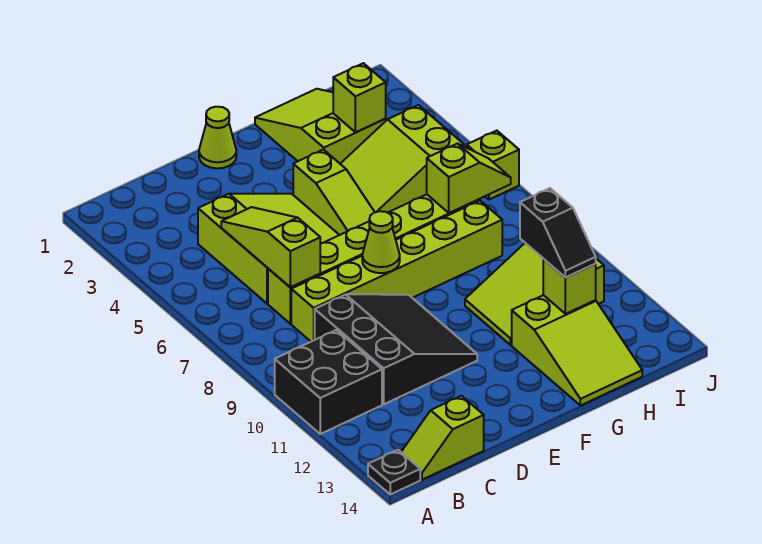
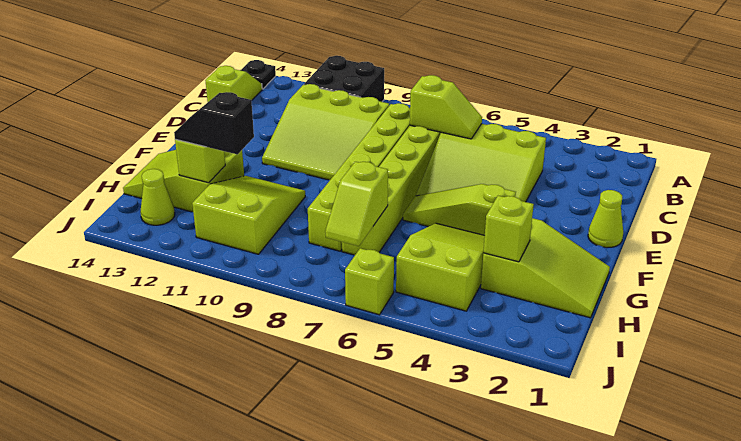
lime slope C5:C7 level 2 top 7 -> lime slope C6:C7 level 2 top 7
black slope C9:E11 level 1 top C -> lime slope C9:E11 level 1 top C
lime cone E8 level 2 -> lime cone I13 level 1

